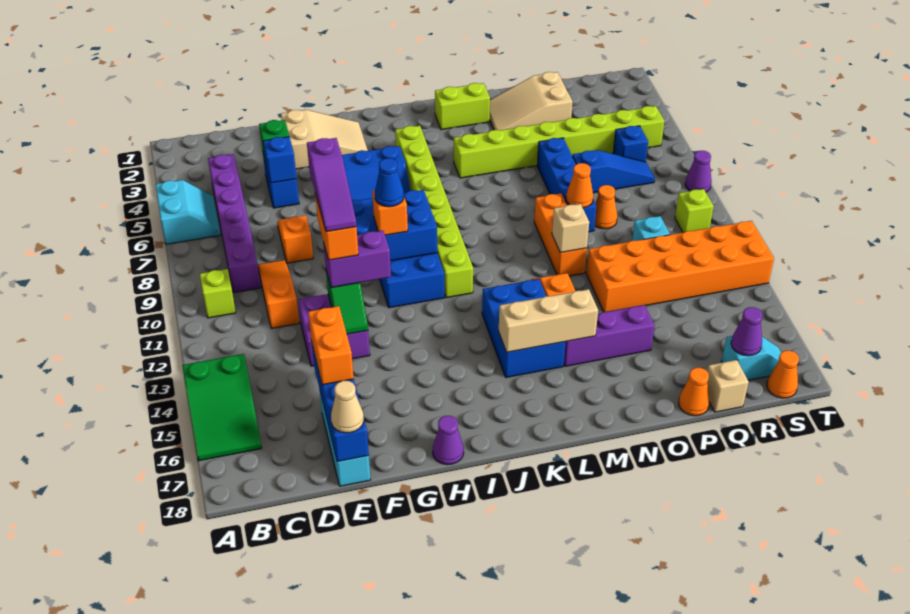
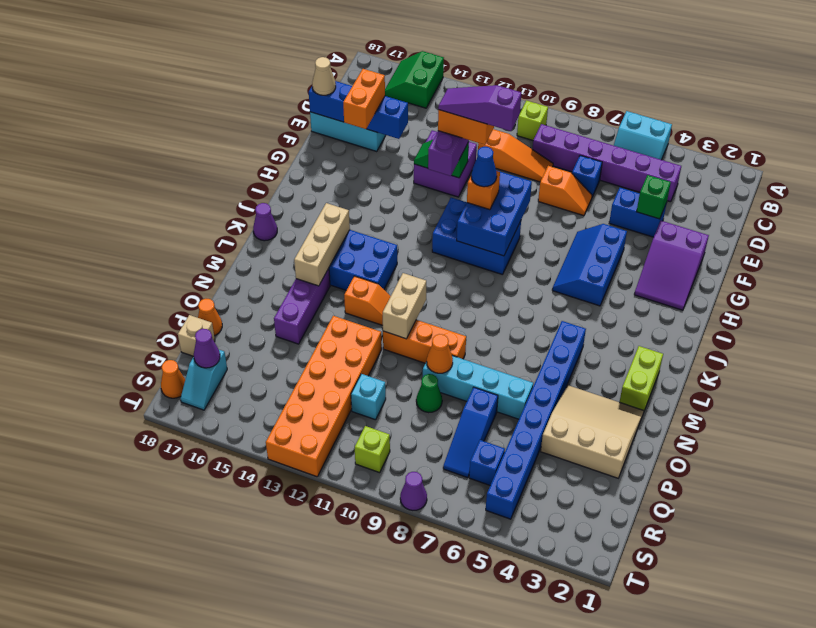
green slope A14:B16 level 1 top 14 -> green slope A15:B16 level 1 top 15
blue brick E5 level 2 -> blue brick D7 level 1
orange brick E15:E16 level 3 -> orange brick E16:F16 level 3
tan slope F2:H3 level 1 top F -> purple slope F2:H3 level 1 top F
purple cone H18 level 1 -> purple cone K18 level 1
lime brick J4:J11 level 1 -> none
lime brick L5:S5 level 1 -> blue brick L5:S5 level 1
tan slope N2:P3 level 1 top P -> tan slope N2:P4 level 1 top P
tan brick N11 level 2 -> tan brick M11:N11 level 2
blue brick O6:O9 level 1 -> cyan brick O6:O9 level 1
orange cone P9 level 1 -> green cone P9 level 1

